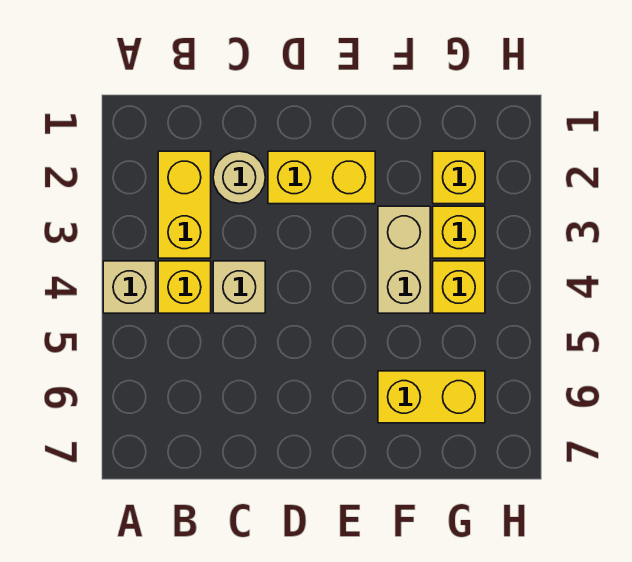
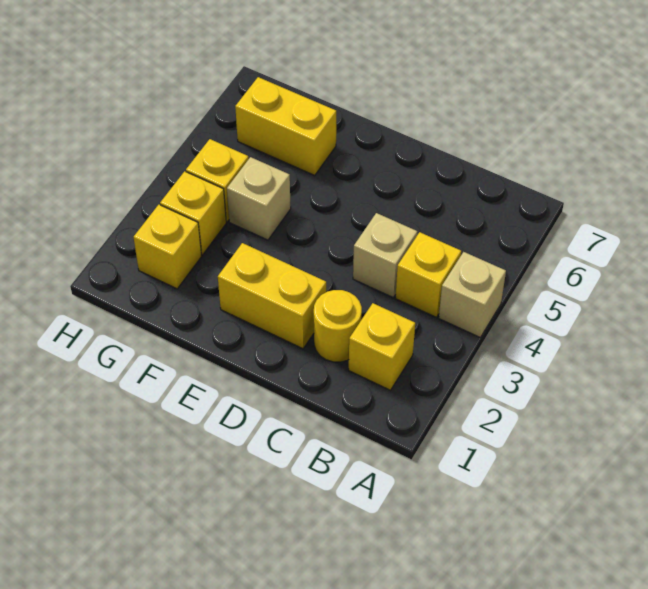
yellow brick B2:B3 level 1 -> yellow brick B2 level 1
tan round brick C2 level 1 -> yellow round brick C2 level 1
tan brick F3:F4 level 1 -> tan brick F4 level 1

